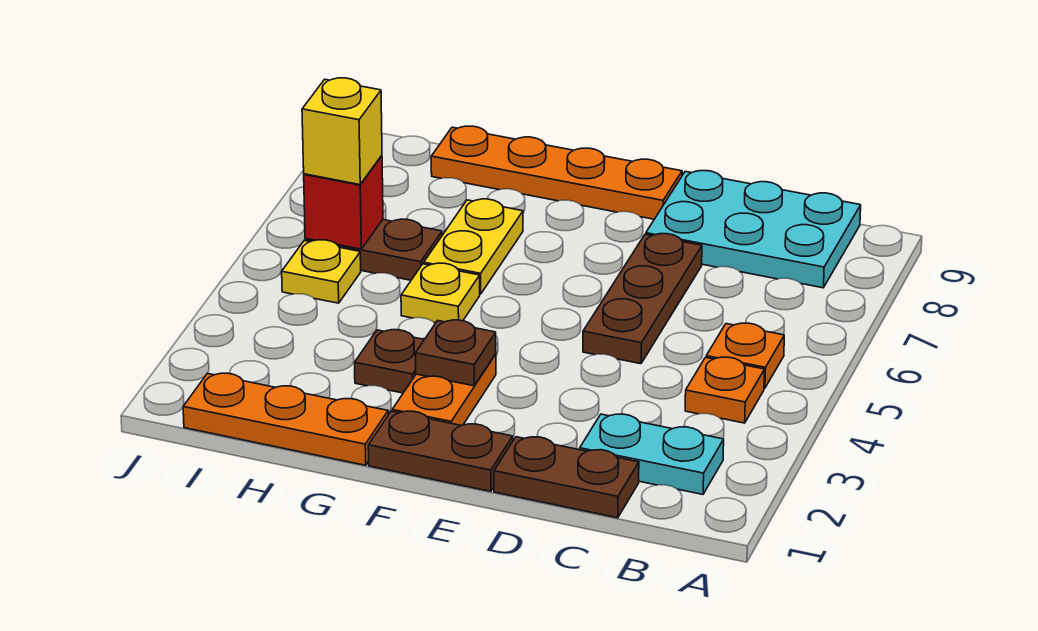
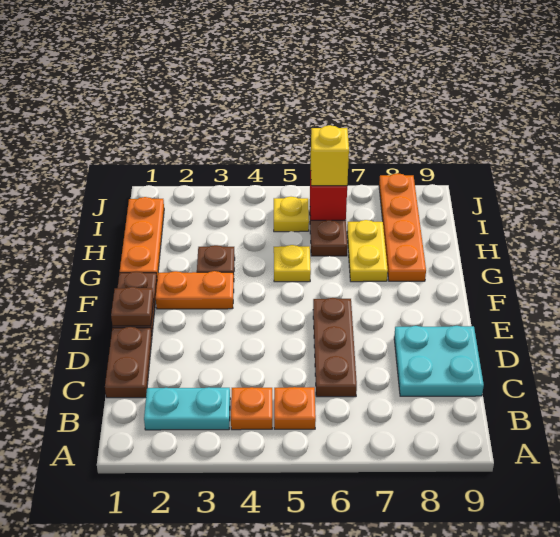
cyan plate B2:C2 level 1 -> cyan plate B2:B3 level 1
cyan plate B8:D9 level 1 -> cyan plate C8:D9 level 1
brown plate D5:D7 level 1 -> brown plate C6:E6 level 1
orange plate E9:H9 level 1 -> orange plate G8:J8 level 1
brown plate F3 level 2 -> brown plate E1 level 2
yellow plate G6:G7 level 1 -> yellow plate G7:H7 level 1

